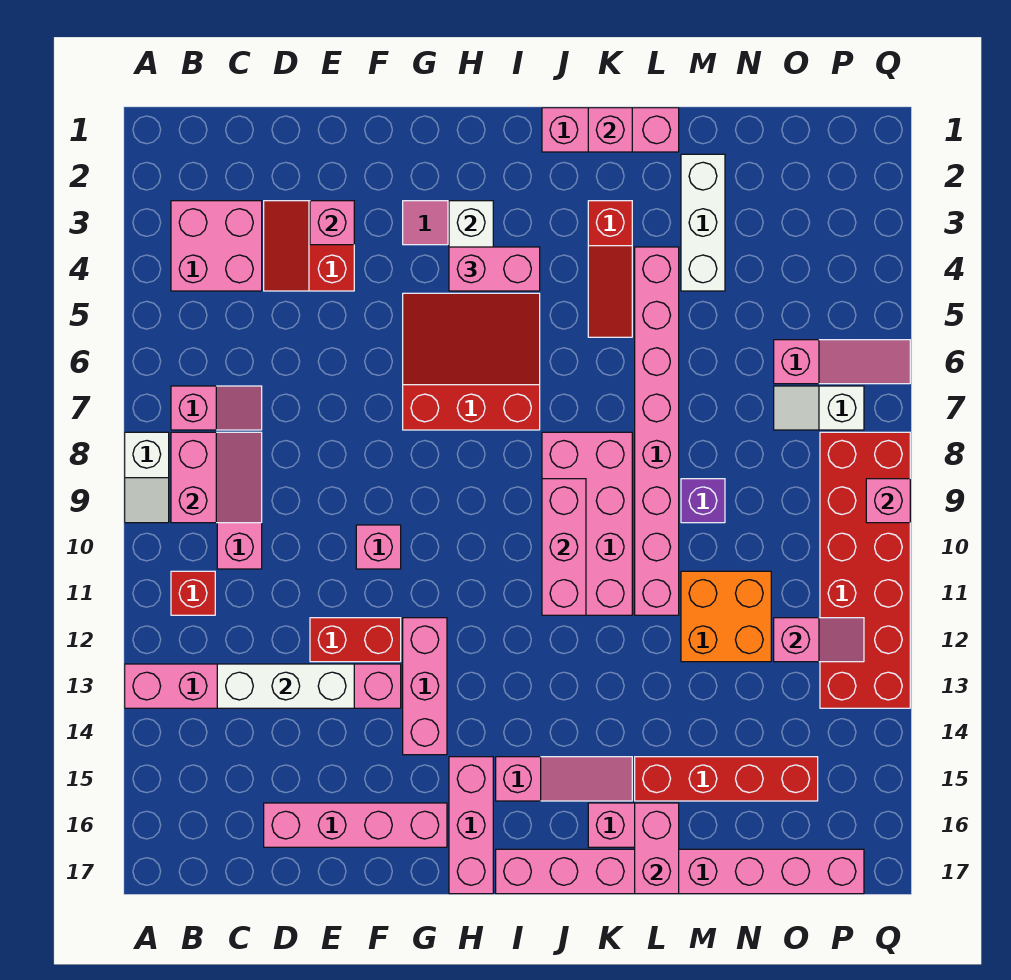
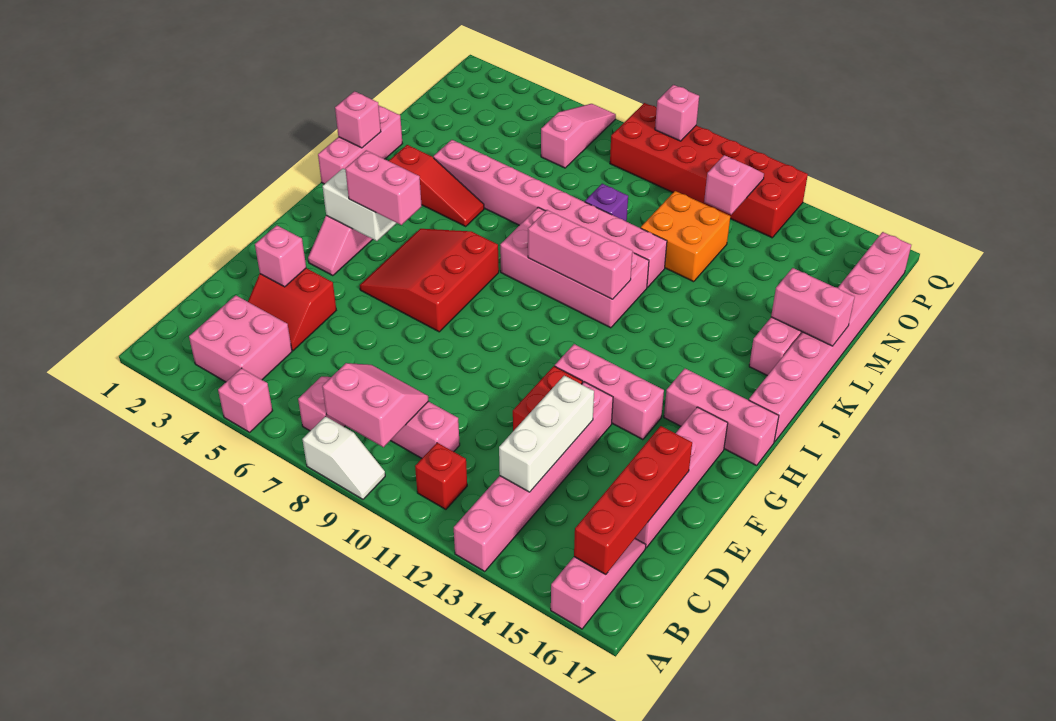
pink brick F10 level 1 -> pink brick A5 level 1
pink brick H4:I4 level 3 -> pink brick H4:H5 level 3
pink slope I15:K15 level 1 top I -> pink slope A16:C16 level 1 top A
red brick L15:O15 level 1 -> red brick B16:E16 level 2
white brick M2:M4 level 1 -> none
white slope O7:P7 level 1 top P -> none

